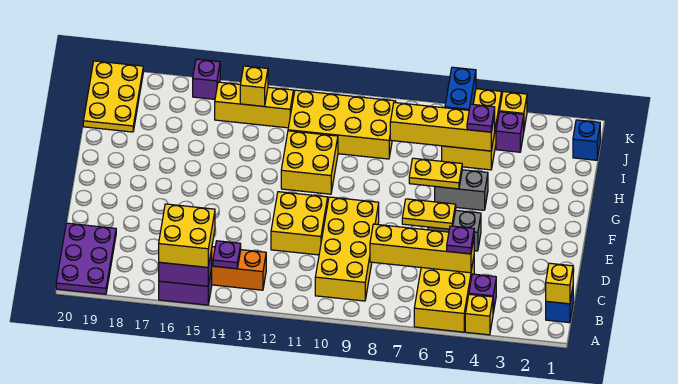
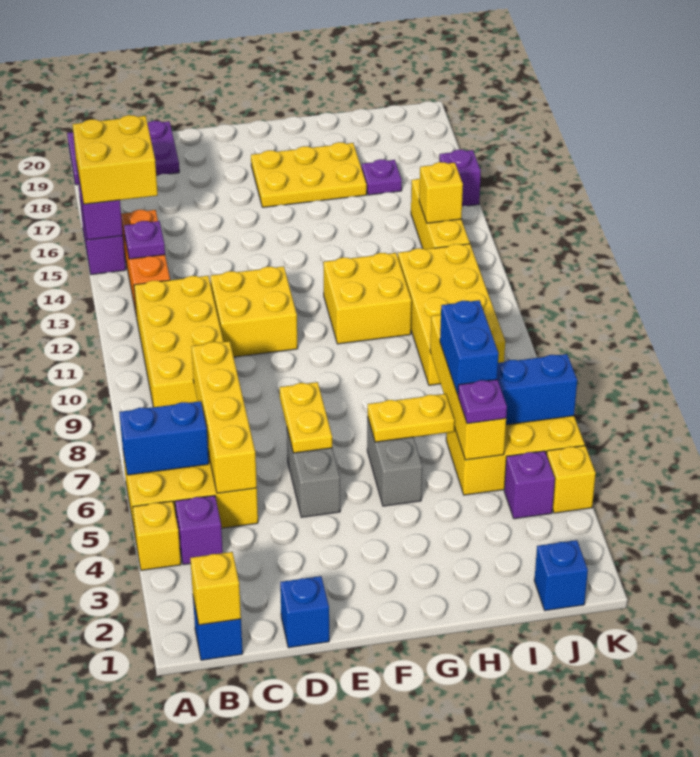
none -> blue brick A6:B6 level 2
yellow brick B9:E10 level 1 -> yellow brick B9:C12 level 1
purple plate C5 level 3 -> purple plate I17 level 1
none -> blue brick D1 level 1
yellow plate G6:G7 level 2 -> yellow plate G6:H6 level 2
none -> blue brick I6:I7 level 3
yellow plate I19:K20 level 1 -> yellow plate F17:H18 level 1

